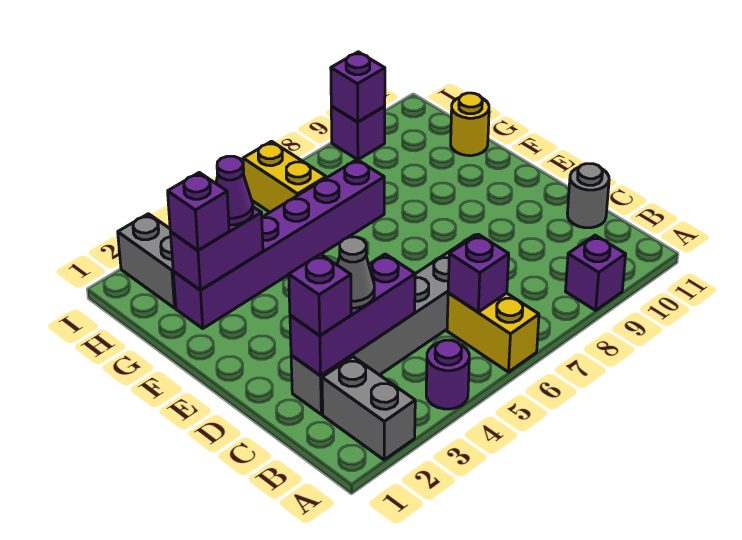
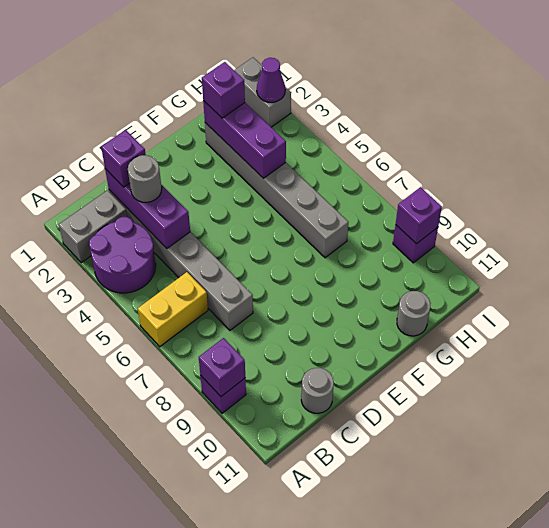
purple round brick A4 level 1 -> purple round brick A3:B4 level 1
purple brick B6 level 2 -> purple brick A9 level 2
grey cone C3 level 3 -> grey round brick C3 level 3
purple brick G2:G7 level 1 -> grey brick G2:G7 level 1
purple brick G2:G3 level 2 -> purple brick G2:G4 level 2
purple cone G3 level 3 -> purple cone I2 level 2
yellow round brick G11 level 1 -> grey round brick G11 level 1
grey brick H2:I2 level 1 -> grey brick I1:I2 level 1
yellow brick H6:I6 level 1 -> none

